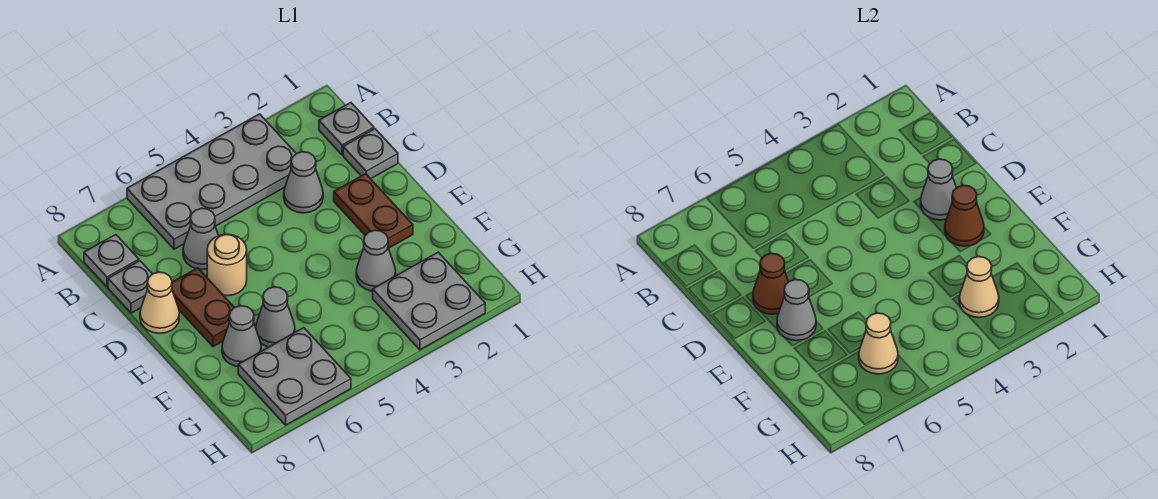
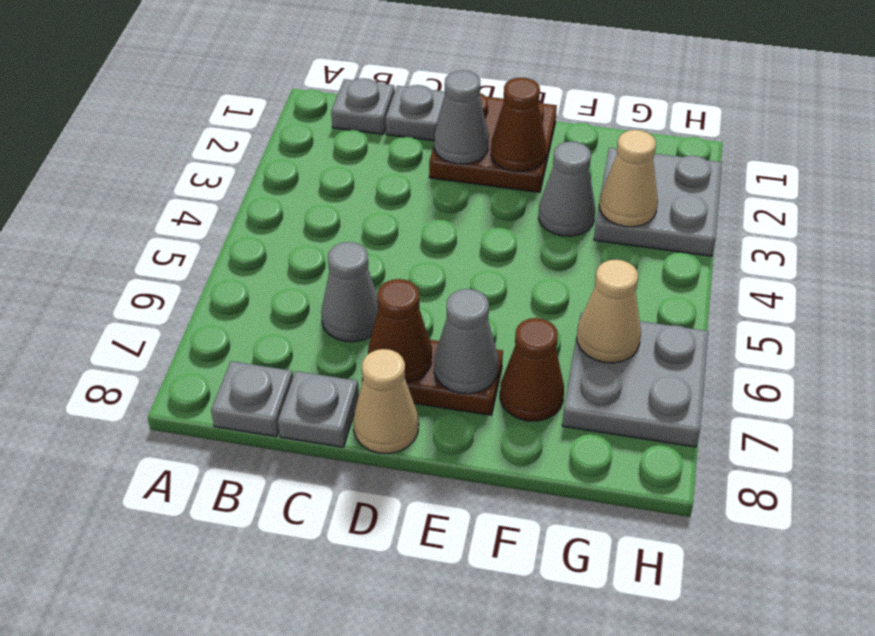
grey plate A3:B6 level 1 -> none
grey cone C3 level 1 -> none
brown plate D2:E2 level 1 -> brown plate D1:E2 level 1
tan round brick D6 level 1 -> none
grey cone F6 level 1 -> none
grey cone F7 level 1 -> brown cone F7 level 1

